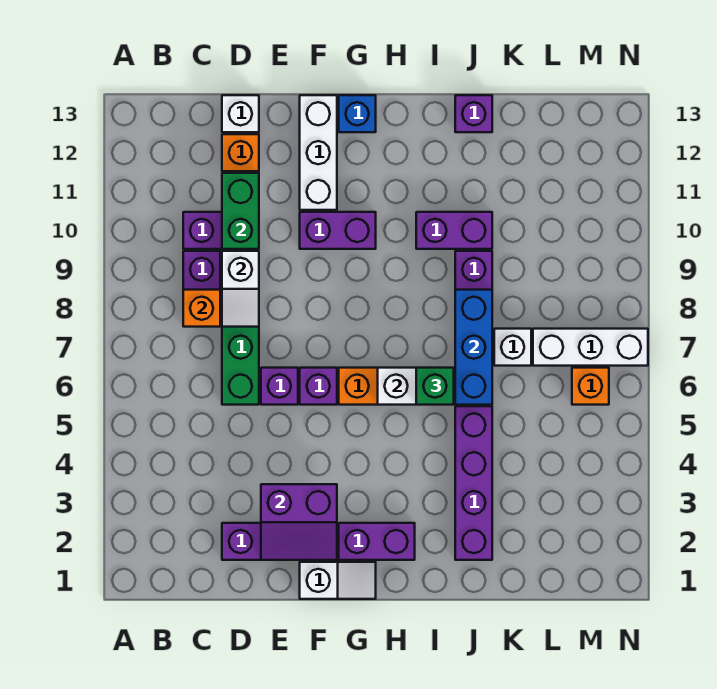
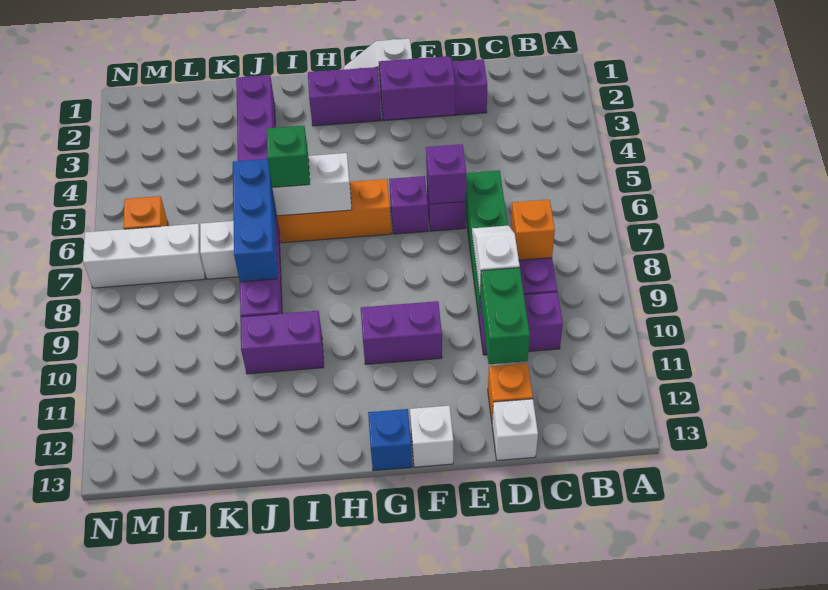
white brick F11:F13 level 1 -> white brick F13 level 1
purple brick J13 level 1 -> purple brick E6 level 2

